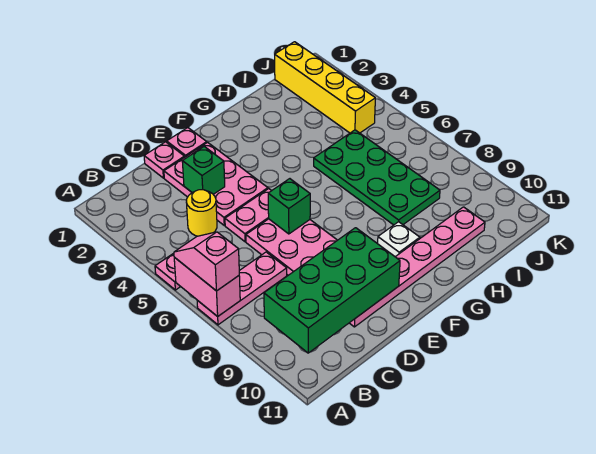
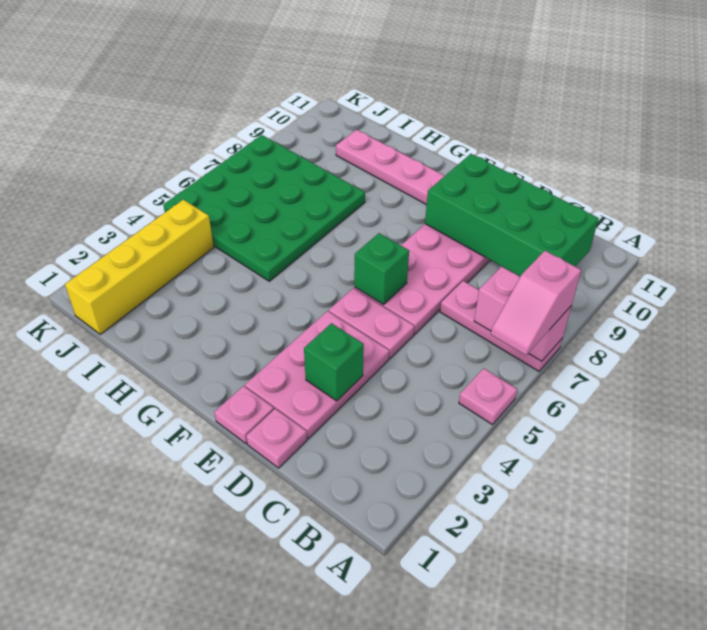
pink brick A6:A7 level 2 -> pink brick A7:B7 level 2
yellow round brick C4 level 1 -> none
white plate G9 level 1 -> none
green plate H5:I8 level 1 -> green plate H5:K8 level 1

